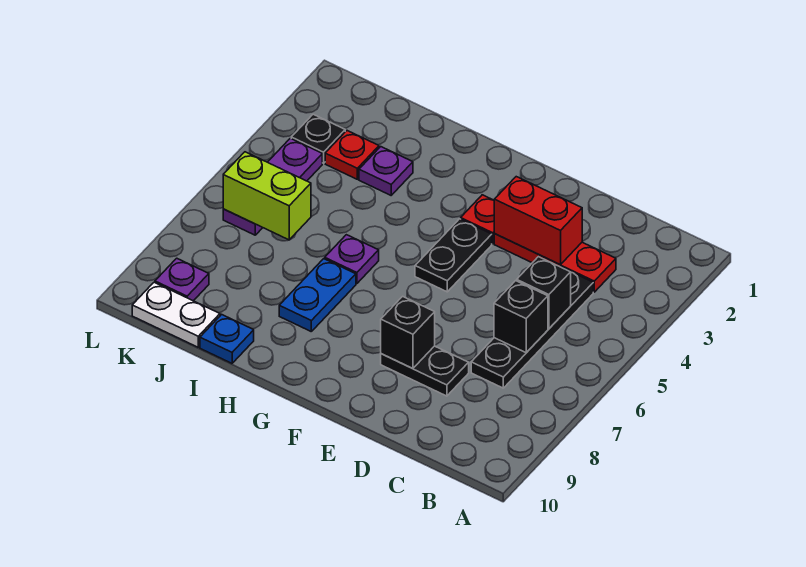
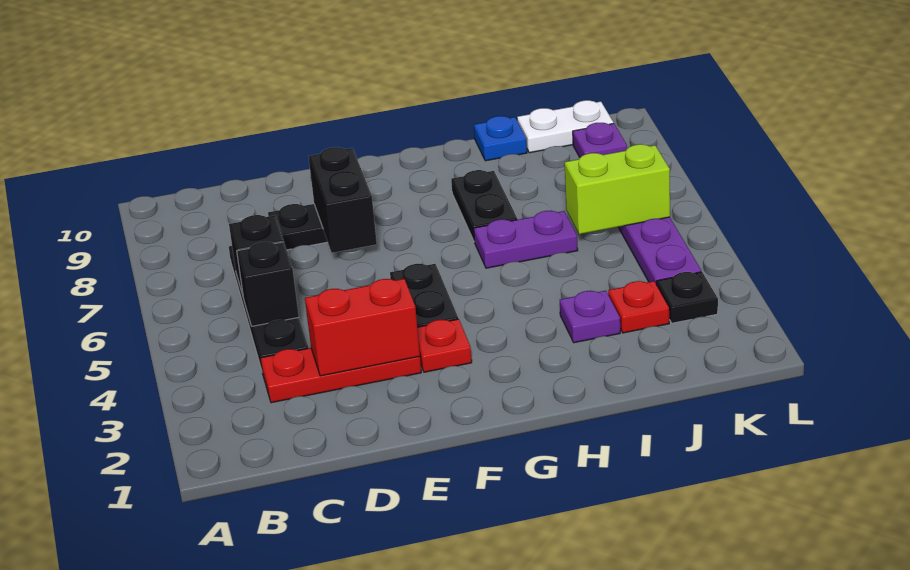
black brick E8 level 2 -> black brick E7:E8 level 2
purple plate H6 level 1 -> purple plate H6:I6 level 1
blue plate H7:H8 level 1 -> black plate H7:H8 level 1

